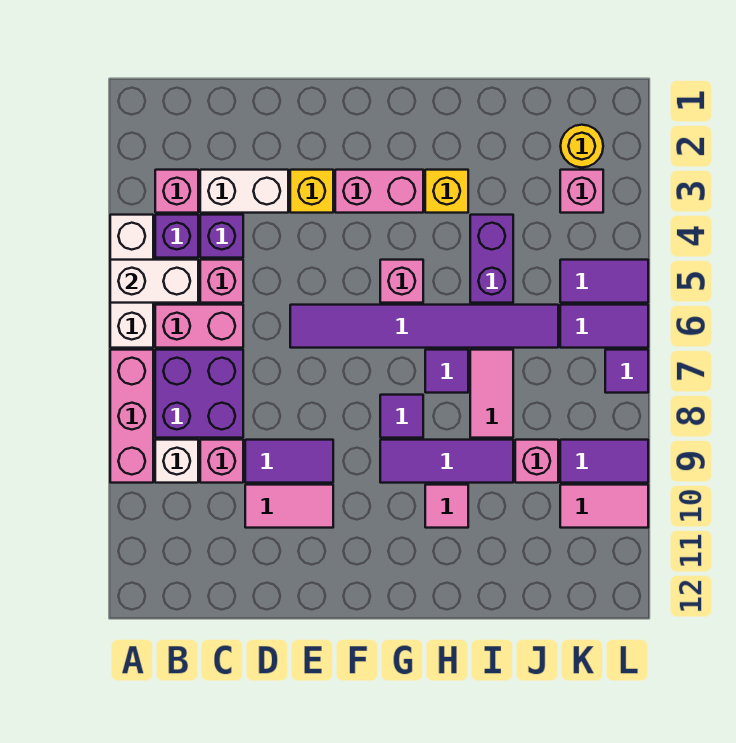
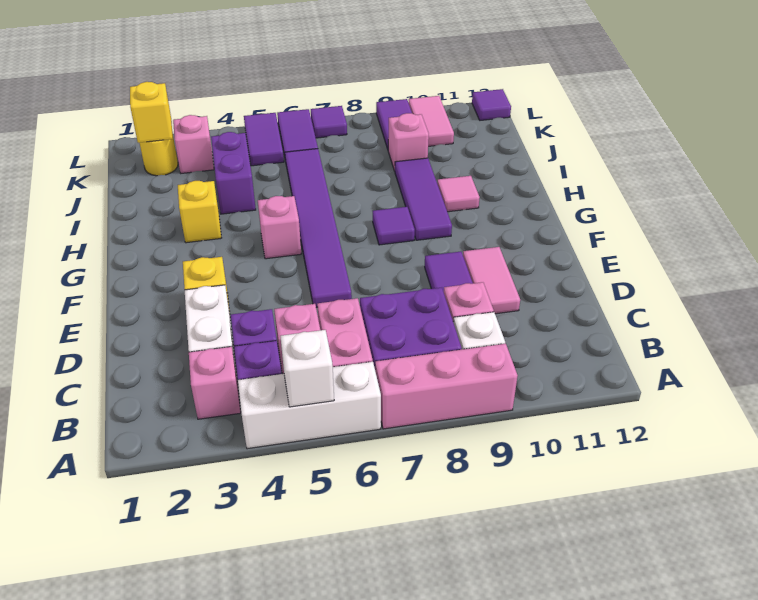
white brick A5:B5 level 2 -> white brick A5 level 2
pink brick F3:G3 level 1 -> none
purple tile H7 level 1 -> purple tile L12 level 1
purple brick I4:I5 level 1 -> purple brick I4:J4 level 1
pink tile I7:I8 level 1 -> none
none -> yellow brick K2 level 2

